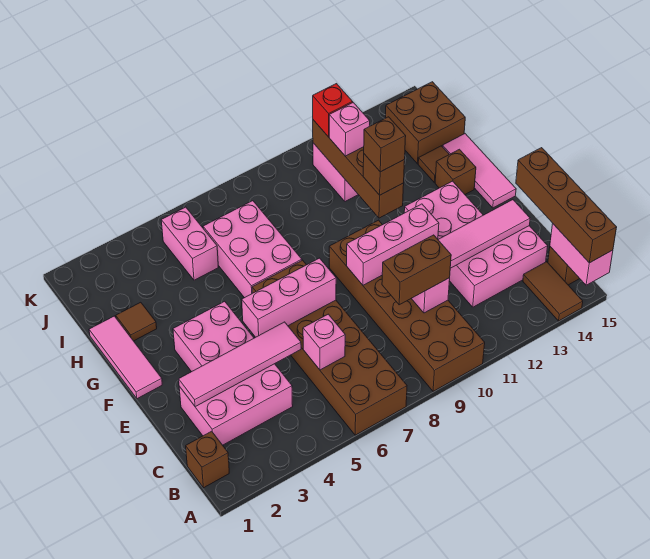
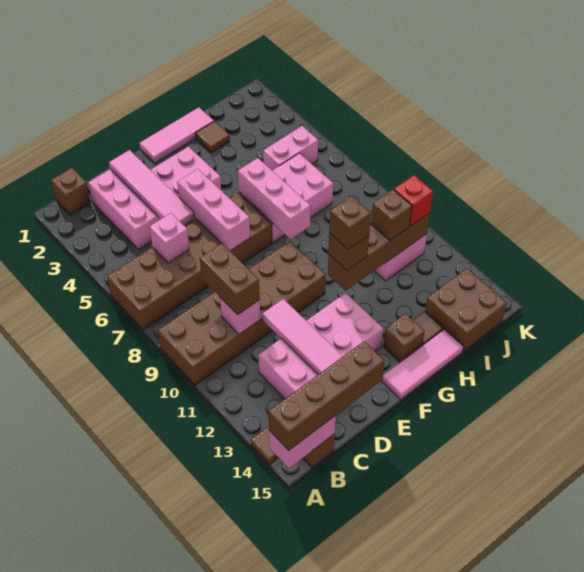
pink brick E9:E11 level 2 -> pink brick G6:G8 level 2
pink brick I11 level 3 -> brown brick I11 level 3

